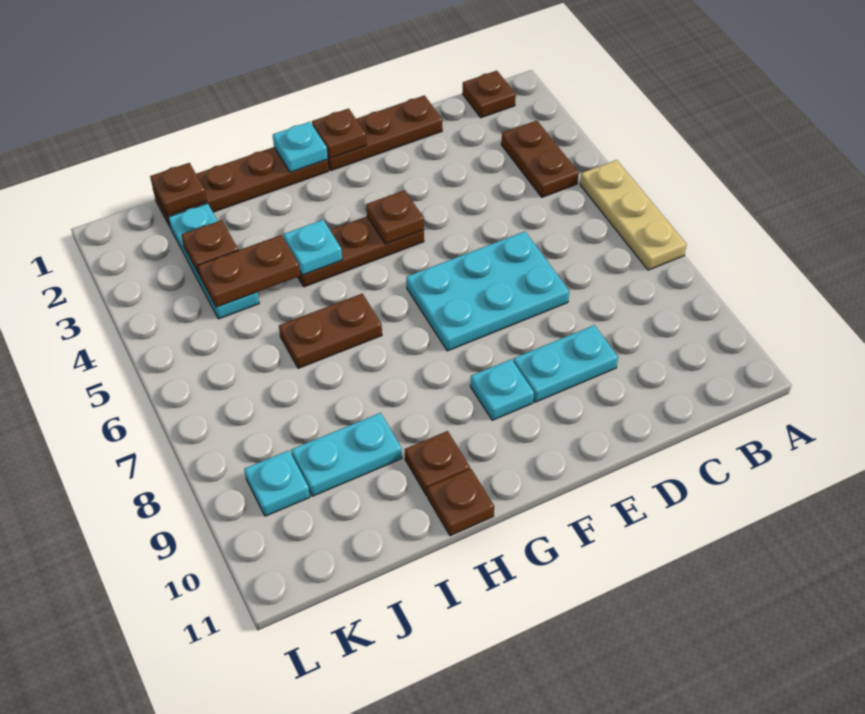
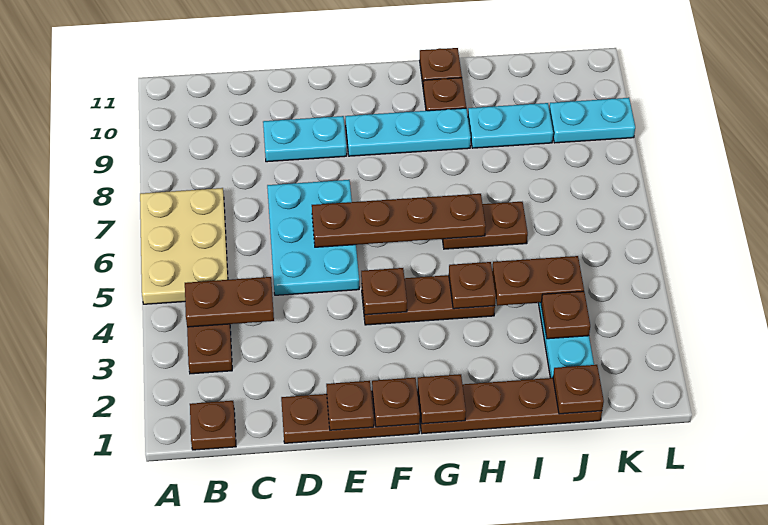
tan plate A5:A7 level 1 -> tan plate A5:B7 level 1
none -> brown plate B4:C4 level 2
cyan plate D6:F7 level 1 -> cyan plate D5:E7 level 1
none -> brown plate E1 level 2
none -> brown plate E6:H6 level 2
cyan plate F9 level 1 -> cyan plate F9:H9 level 1
cyan plate G1 level 2 -> brown plate G1 level 2
cyan plate H4 level 2 -> brown plate H4 level 2
cyan plate K9 level 1 -> cyan plate K9:L9 level 1

